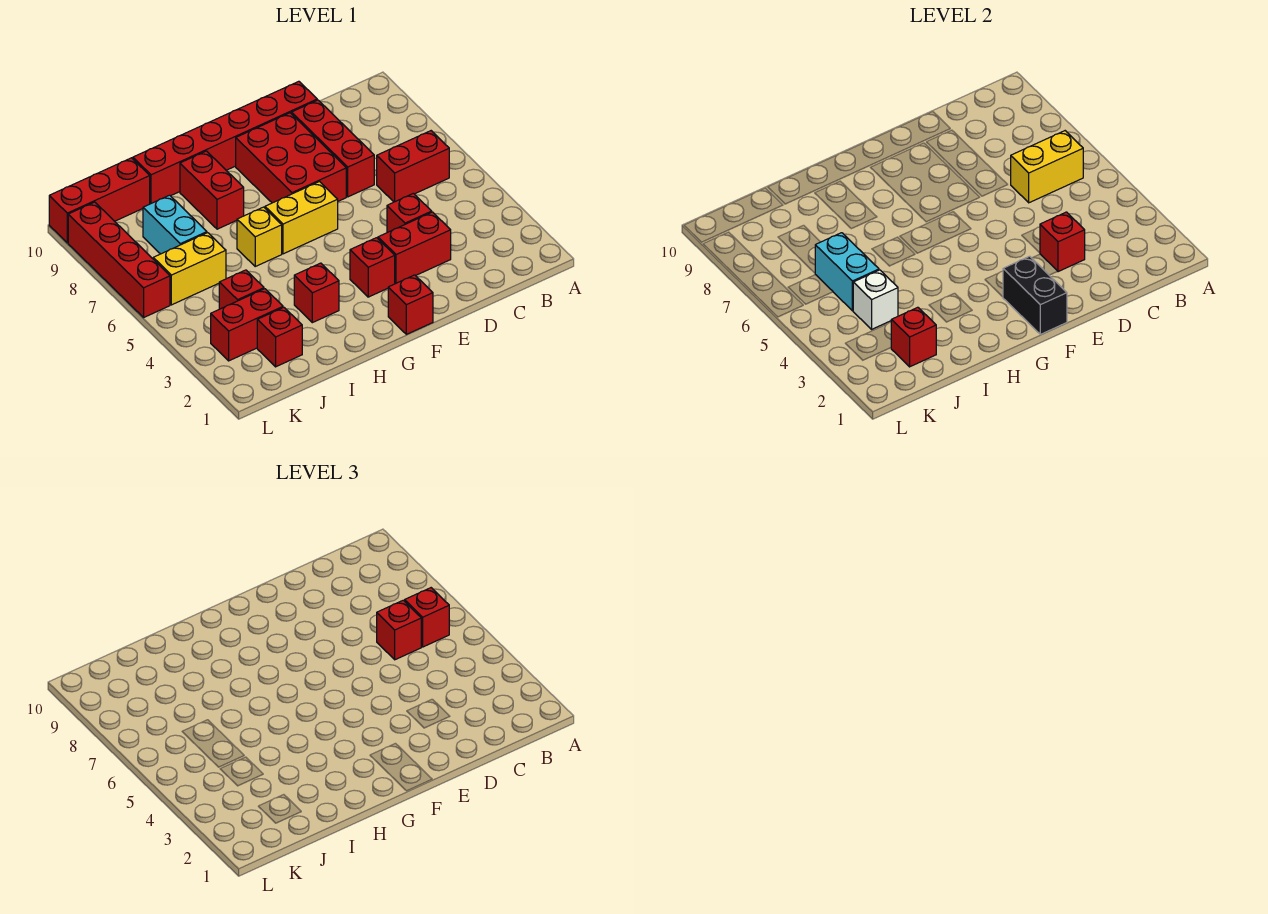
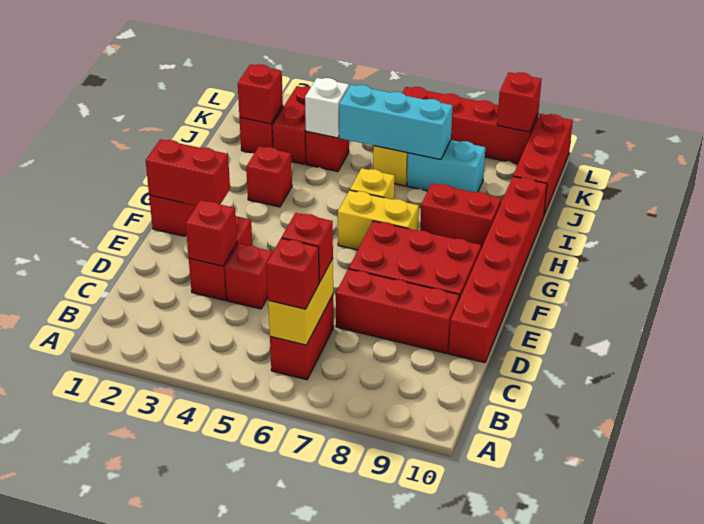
black brick F1:F2 level 2 -> red brick F1:F2 level 2
red brick F3 level 1 -> red brick L9 level 2
yellow brick F6:G6 level 1 -> yellow brick G6:G7 level 1
cyan brick J5:J6 level 2 -> cyan brick J5:J7 level 2

